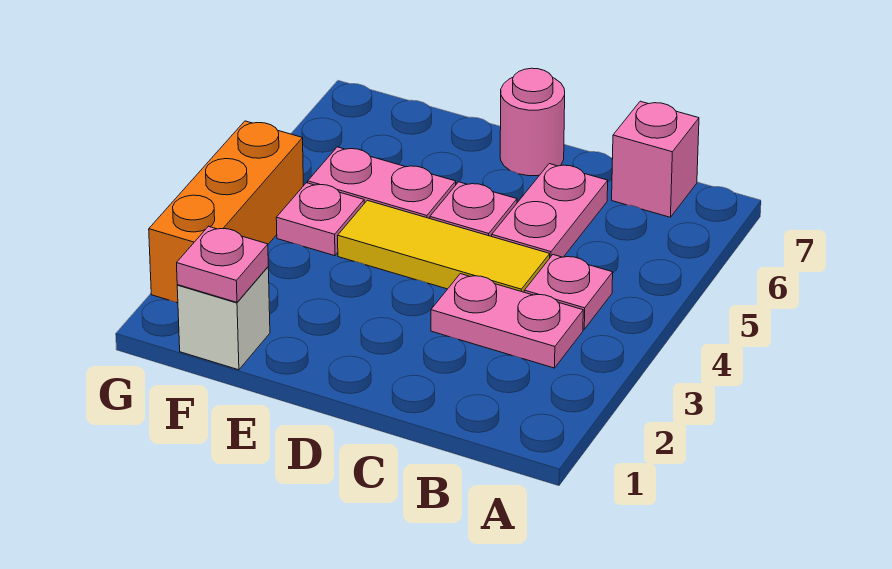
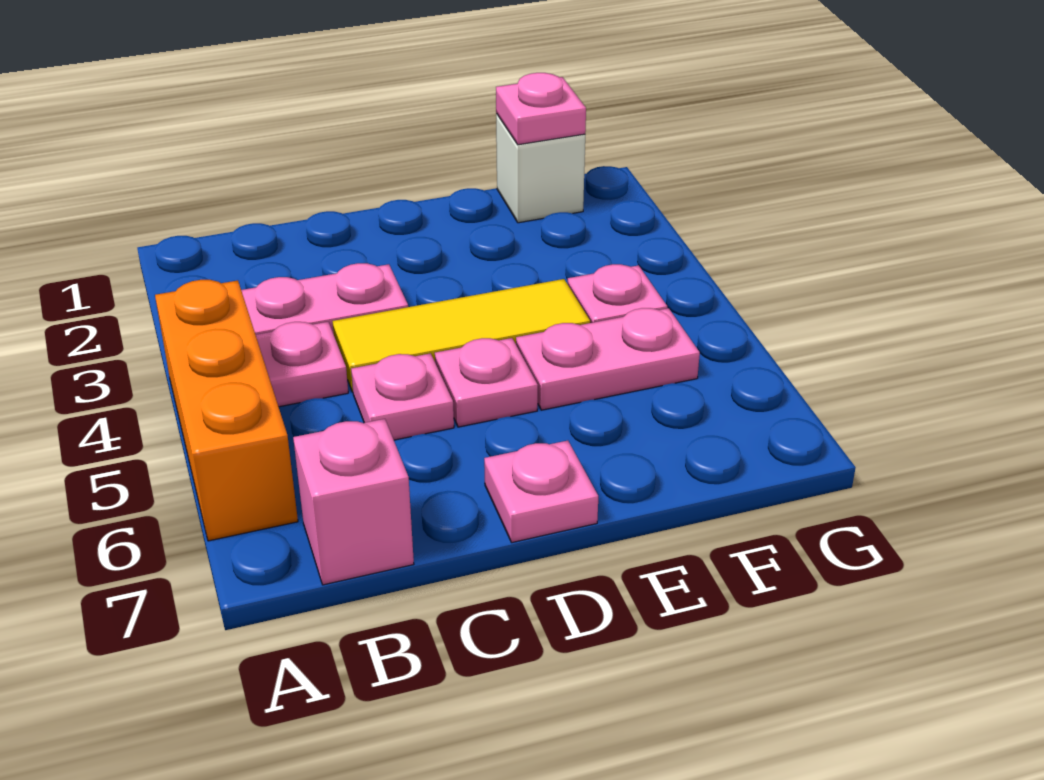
pink plate C5:C6 level 1 -> pink plate C5 level 1
pink round brick D7 level 1 -> pink plate D7 level 1
orange brick G2:G4 level 1 -> orange brick A4:A6 level 1

